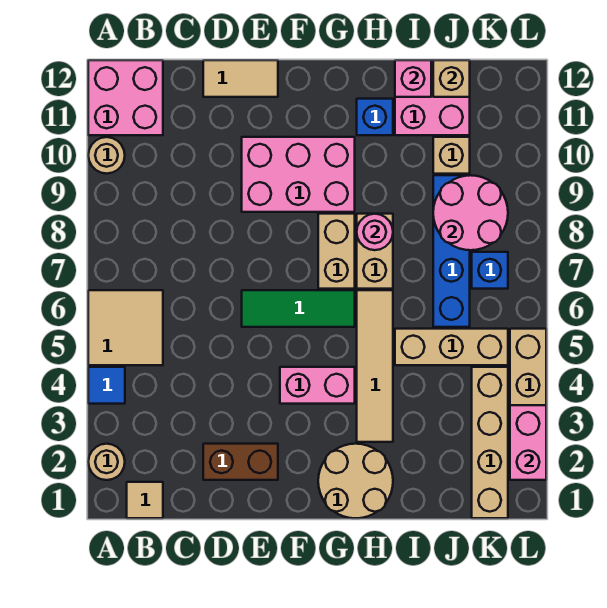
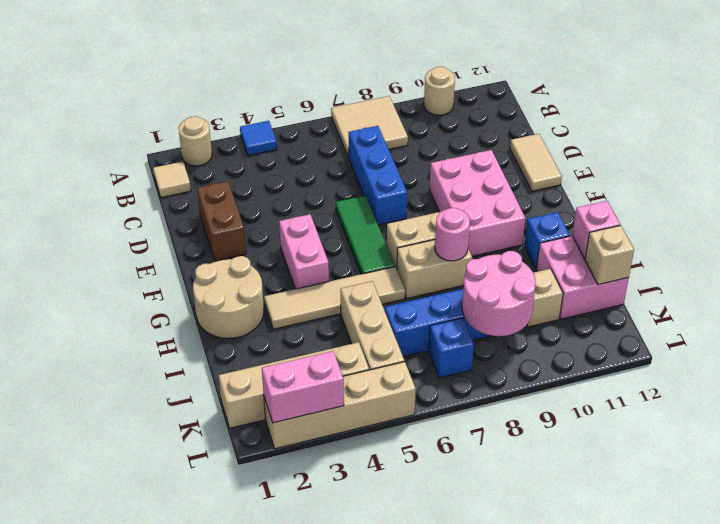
tan tile A5:B6 level 1 -> tan tile A7:B8 level 1
pink brick A11:B12 level 1 -> none
none -> blue brick C7:E7 level 1

